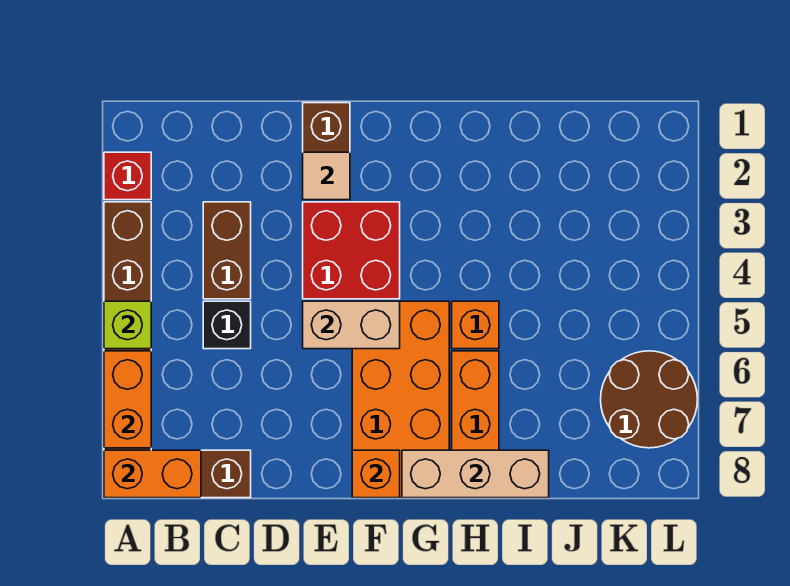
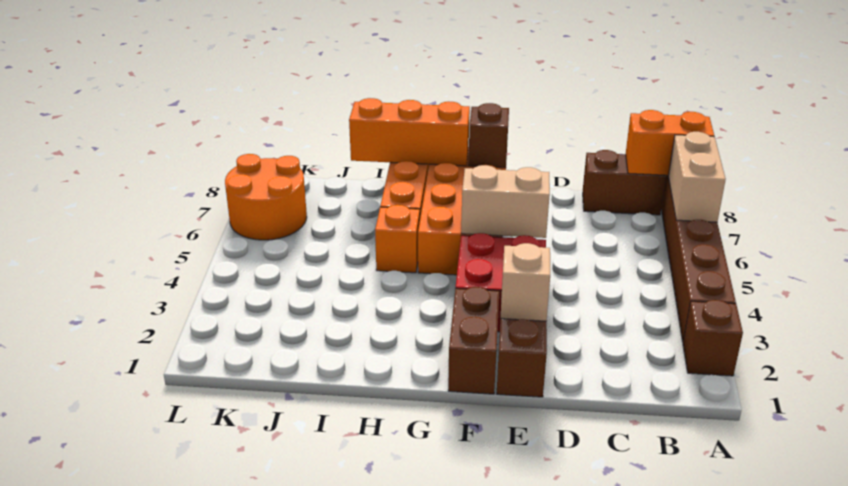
red brick A2 level 1 -> brown brick A2 level 1
lime brick A5 level 2 -> none
orange brick A6:A7 level 2 -> tan brick A6:A7 level 2
brown brick C3:C4 level 1 -> brown brick F1:F2 level 1
black brick C5 level 1 -> none
tan tile E2 level 2 -> tan brick E2 level 2
orange brick F8 level 2 -> brown brick F8 level 2
tan brick G8:I8 level 2 -> orange brick G8:I8 level 2
brown round brick K6:L7 level 1 -> orange round brick K6:L7 level 1

